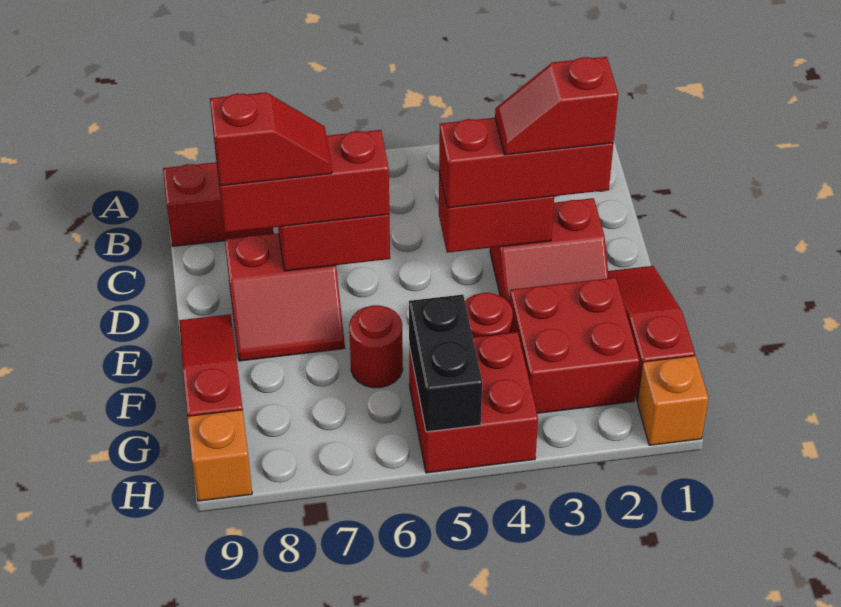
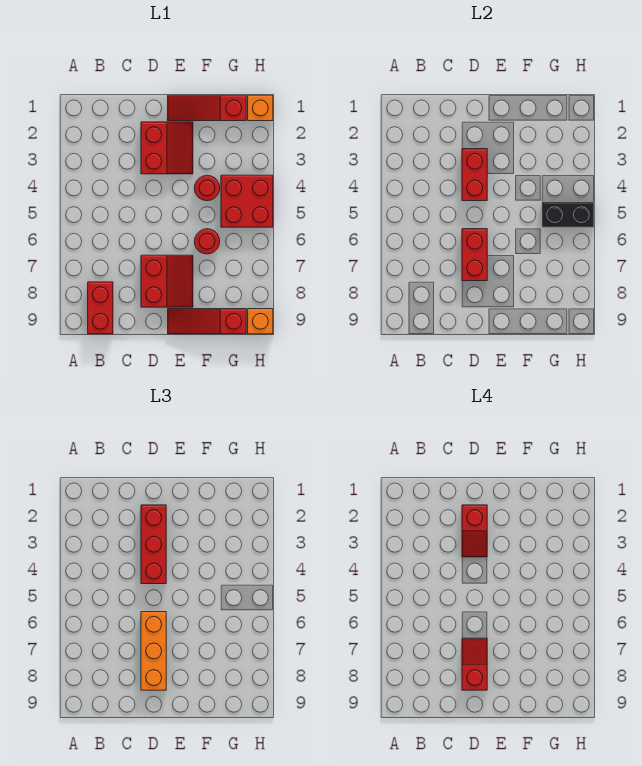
red brick D6:D8 level 3 -> orange brick D6:D8 level 3
red brick F2:G3 level 1 -> none

